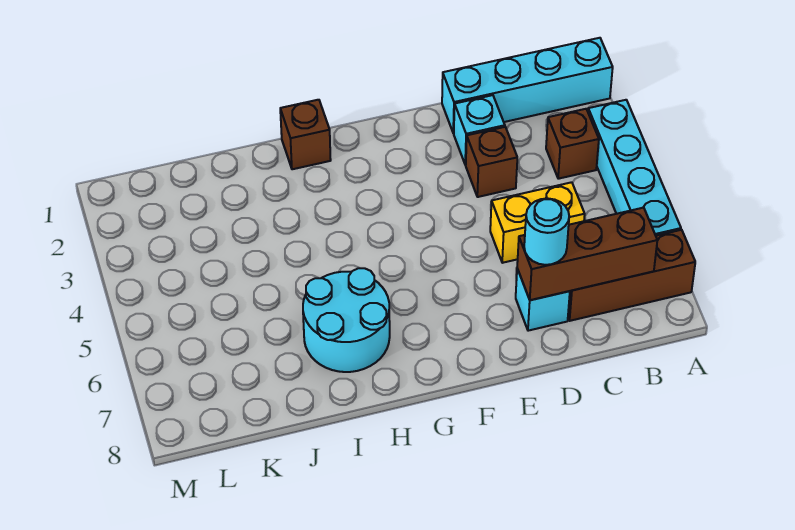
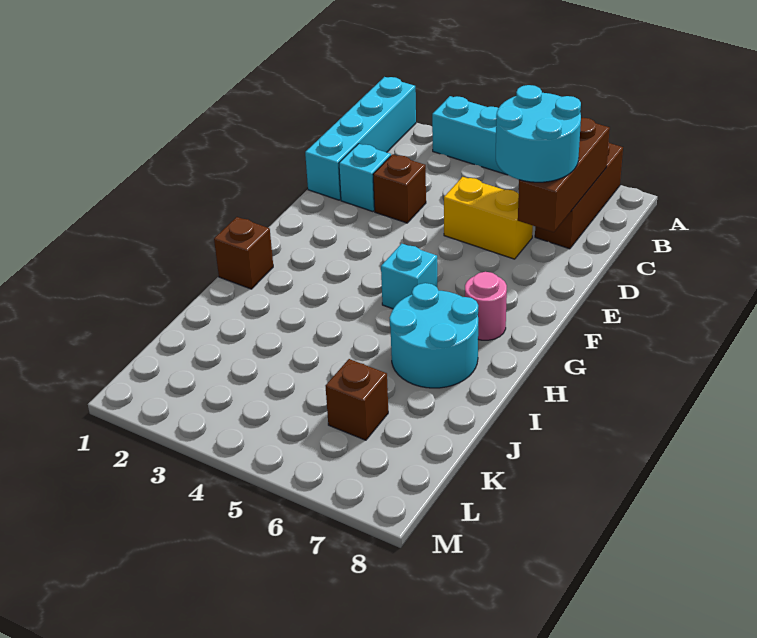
brown brick B3 level 1 -> brown brick K6 level 1
yellow brick C5:D5 level 1 -> yellow brick D5:D6 level 1
cyan brick D7 level 1 -> cyan brick G5 level 1
cyan round brick D7 level 3 -> cyan round brick C6:D7 level 3
none -> pink round brick G7 level 1

